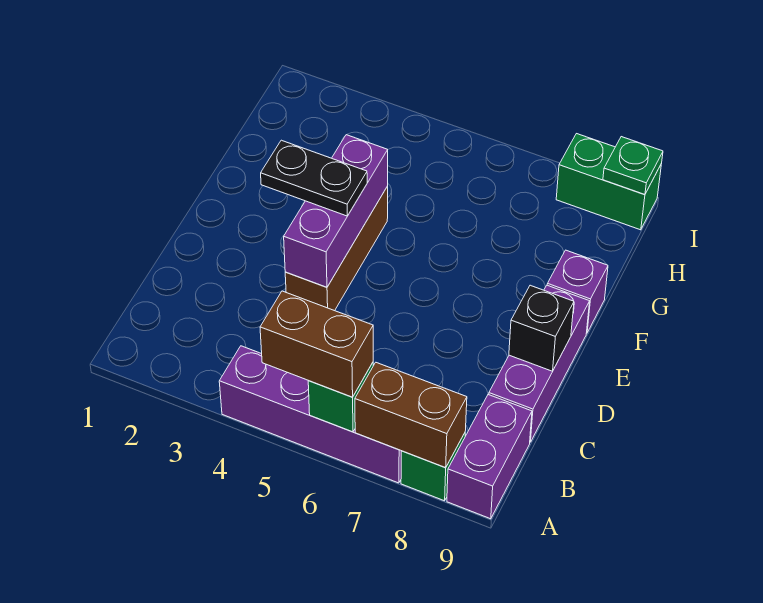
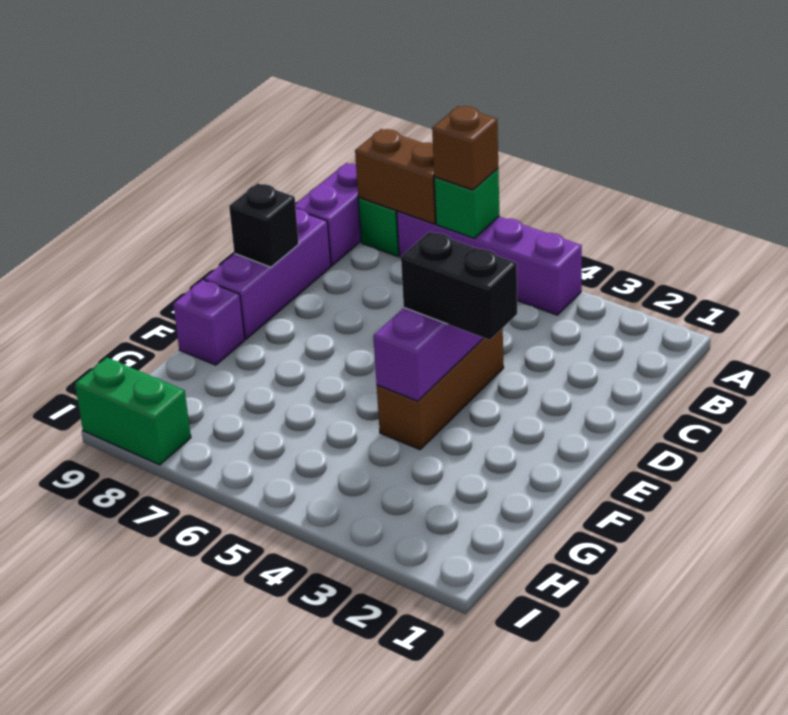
brown brick A5:A6 level 3 -> brown brick A6 level 3
black plate E3:E4 level 3 -> black brick E3:E4 level 3
green plate I9 level 2 -> none

